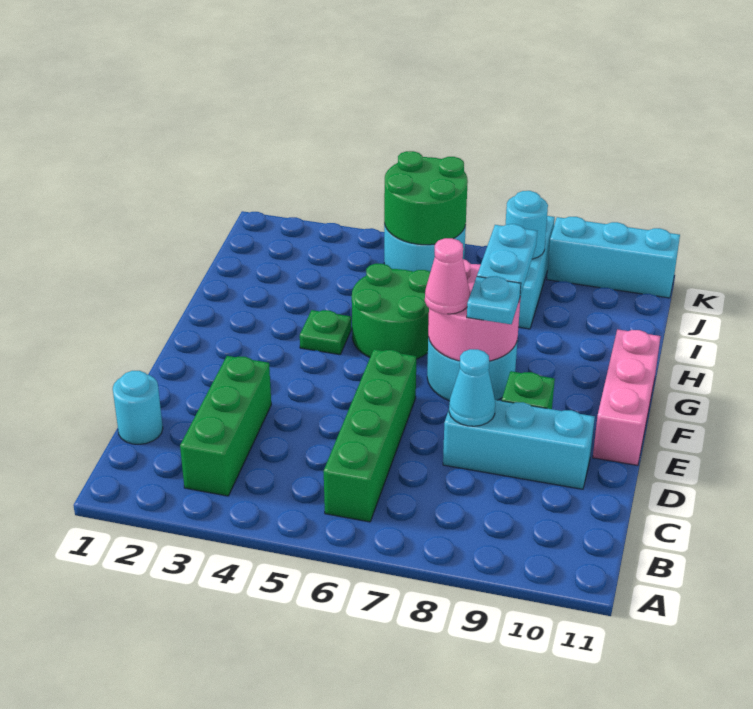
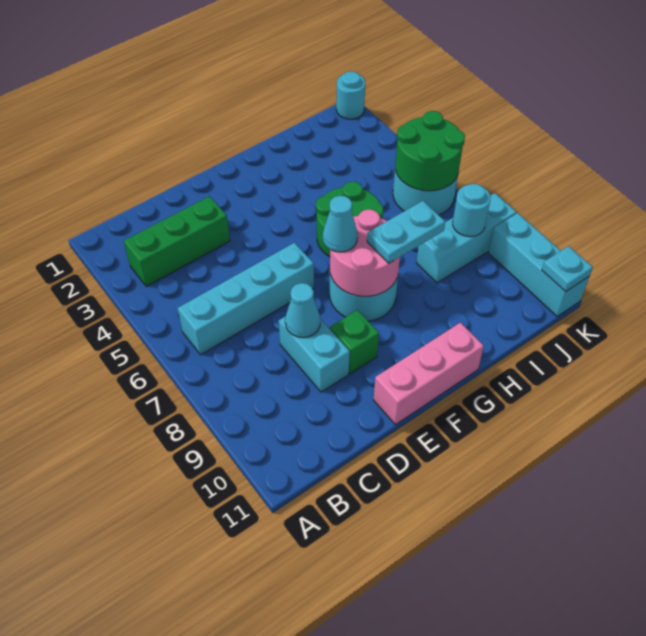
green brick B6:E6 level 1 -> cyan brick B6:E6 level 1
cyan round brick C1 level 1 -> cyan round brick K1 level 1
cyan brick D8:D10 level 1 -> cyan brick D8:D9 level 1
pink cone F7 level 3 -> cyan cone F7 level 3
cyan plate F8 level 3 -> cyan plate K11 level 2
green plate G4 level 1 -> none

